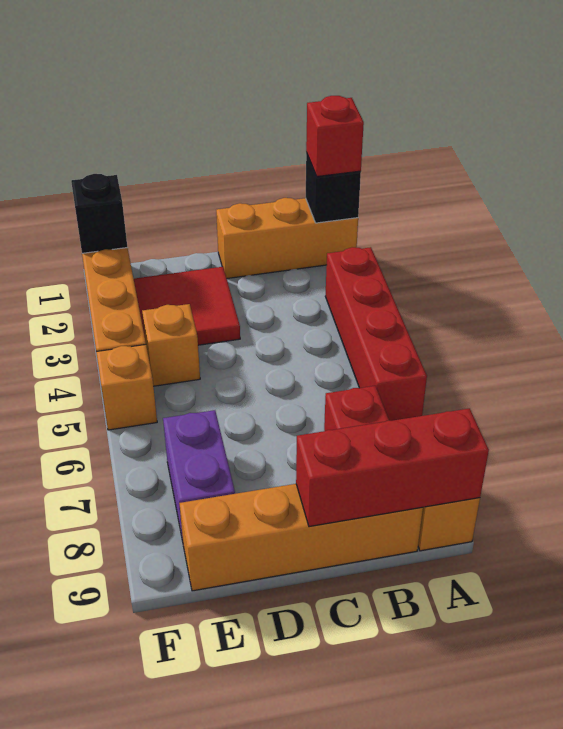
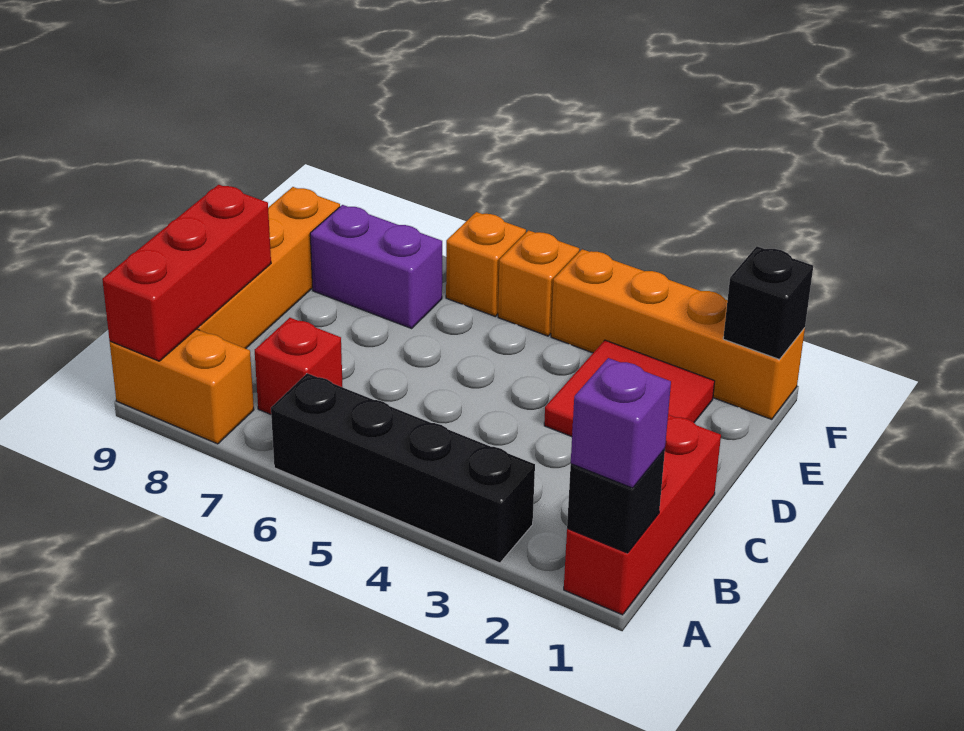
orange brick A1:C1 level 1 -> red brick A1:C1 level 1
red brick A1 level 3 -> purple brick A1 level 3
red brick A3:A6 level 1 -> black brick A3:A6 level 1
orange brick E4 level 1 -> orange brick F6 level 1

